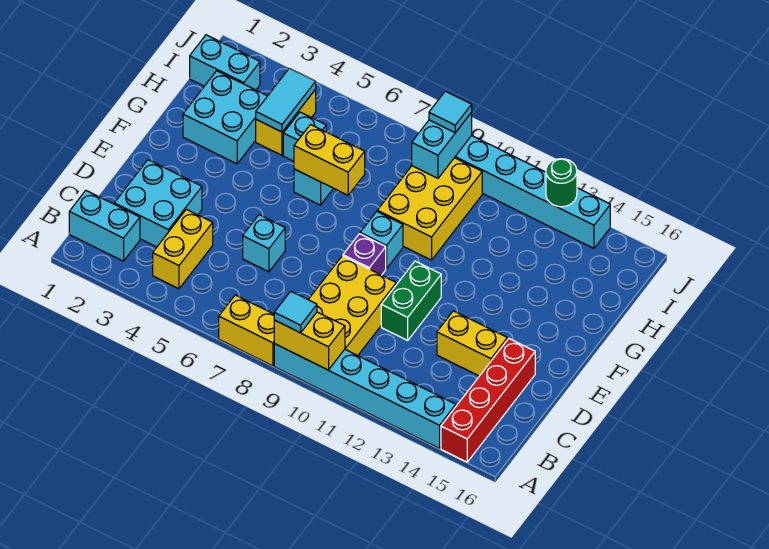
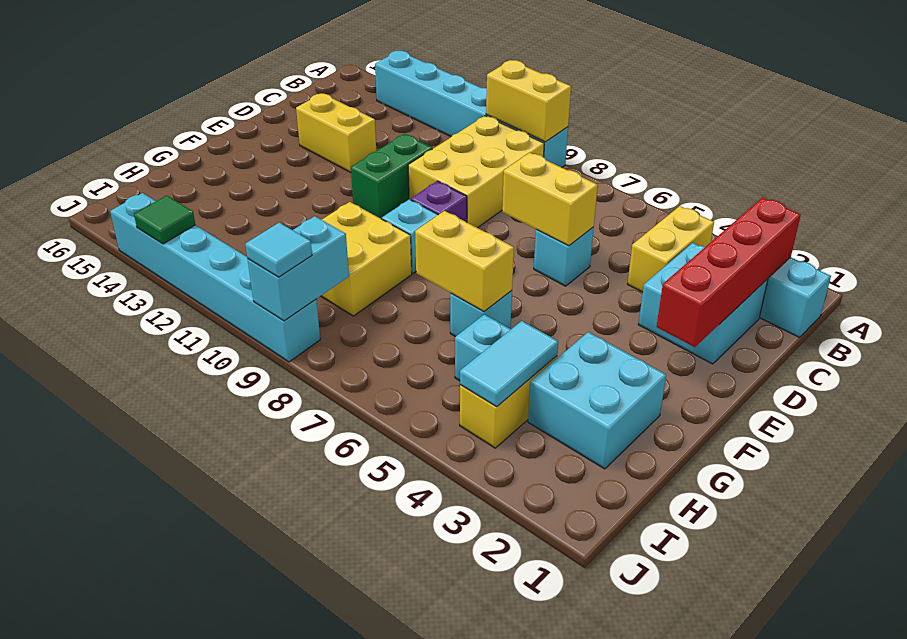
yellow brick A7:A8 level 1 -> yellow brick D6:D7 level 2
cyan tile A9 level 3 -> none
red brick A15:D15 level 1 -> red brick B2:E2 level 2
yellow brick G9:I10 level 1 -> yellow brick G9:H10 level 1
cyan brick I1:I2 level 1 -> none
green round brick J13 level 2 -> green tile J13 level 2

